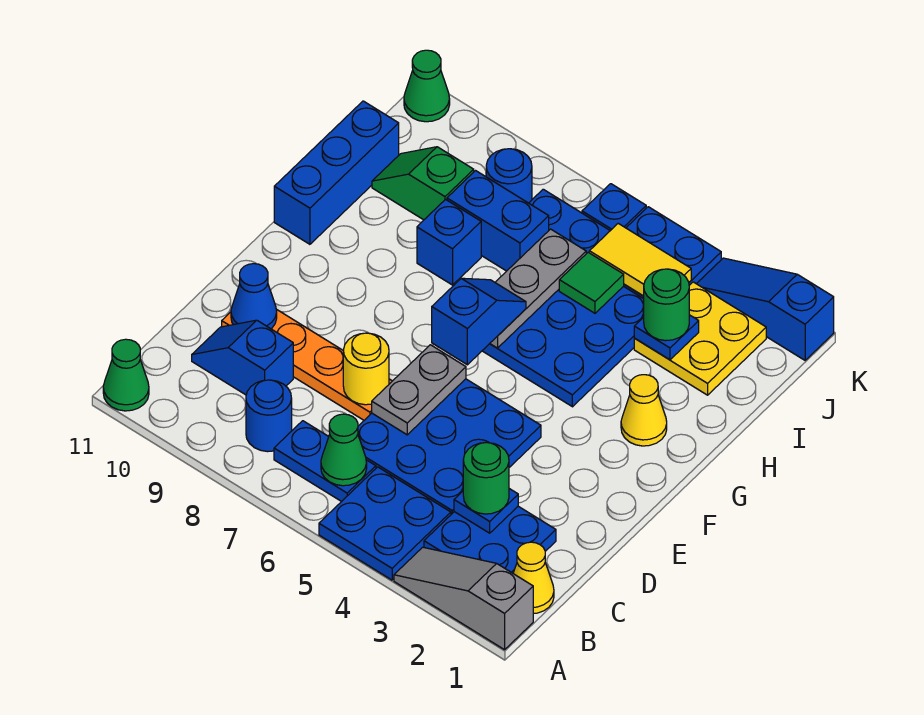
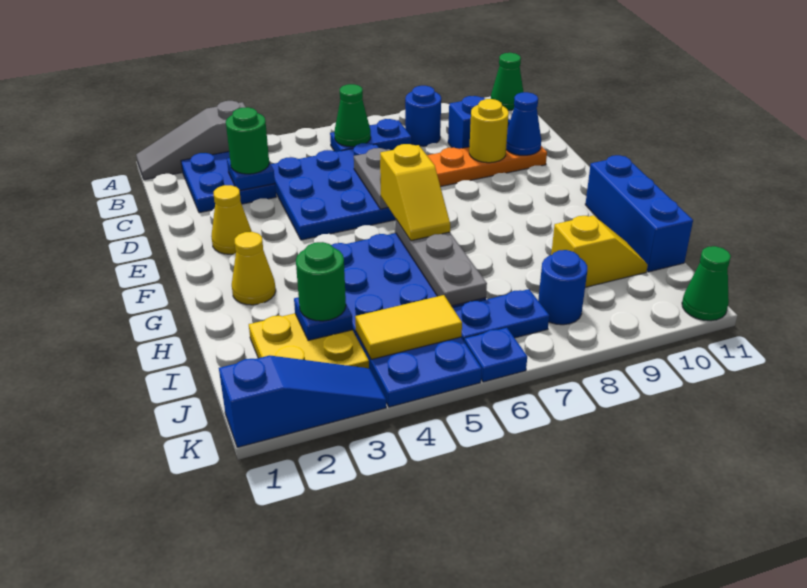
grey slope A1:A3 level 1 top 1 -> grey slope A1:A3 level 1 top 3
blue plate A4:B5 level 1 -> none
yellow cone B1 level 1 -> yellow cone E2 level 1
yellow round brick D7 level 2 -> yellow round brick D9 level 2
blue slope F6:G6 level 3 top F -> yellow slope F6:G6 level 3 top F
blue brick H8 level 1 -> none
green tile I5 level 2 -> none
blue brick I7:I8 level 1 -> none
green slope I9:I10 level 1 top 9 -> yellow slope I9:I10 level 1 top 9

